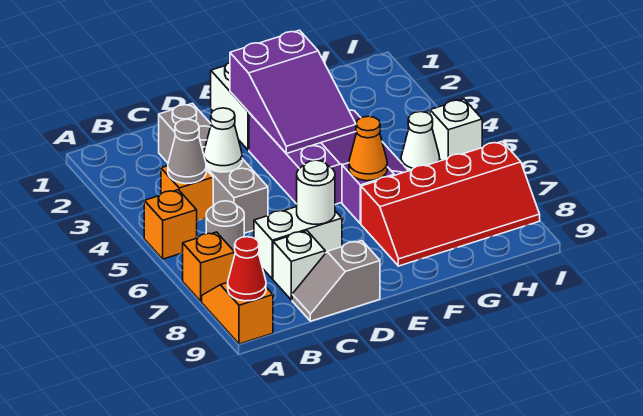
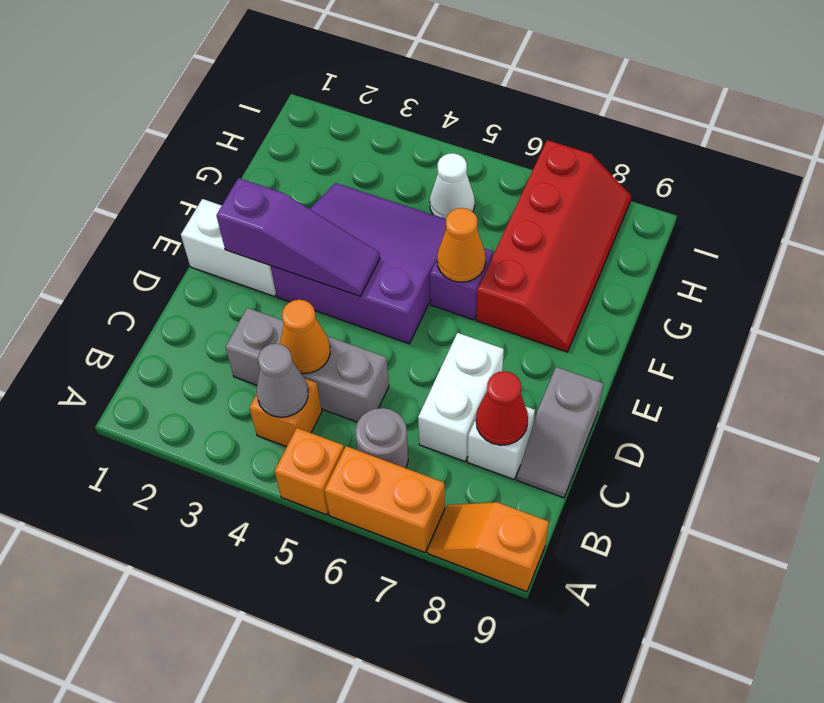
orange brick A7 level 1 -> orange brick A6:A7 level 1
red cone A9 level 2 -> red cone C8 level 2
grey brick C2:C5 level 1 -> grey brick C3:C5 level 1
white cone C4 level 2 -> orange cone C4 level 2
white round brick D7 level 2 -> none
purple slope E2:F4 level 2 top 2 -> purple slope E2:E4 level 2 top 2
white brick I5 level 1 -> none

